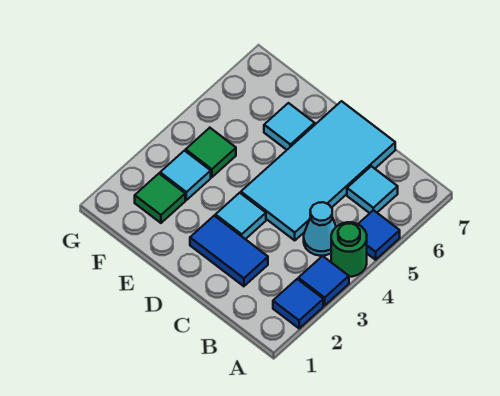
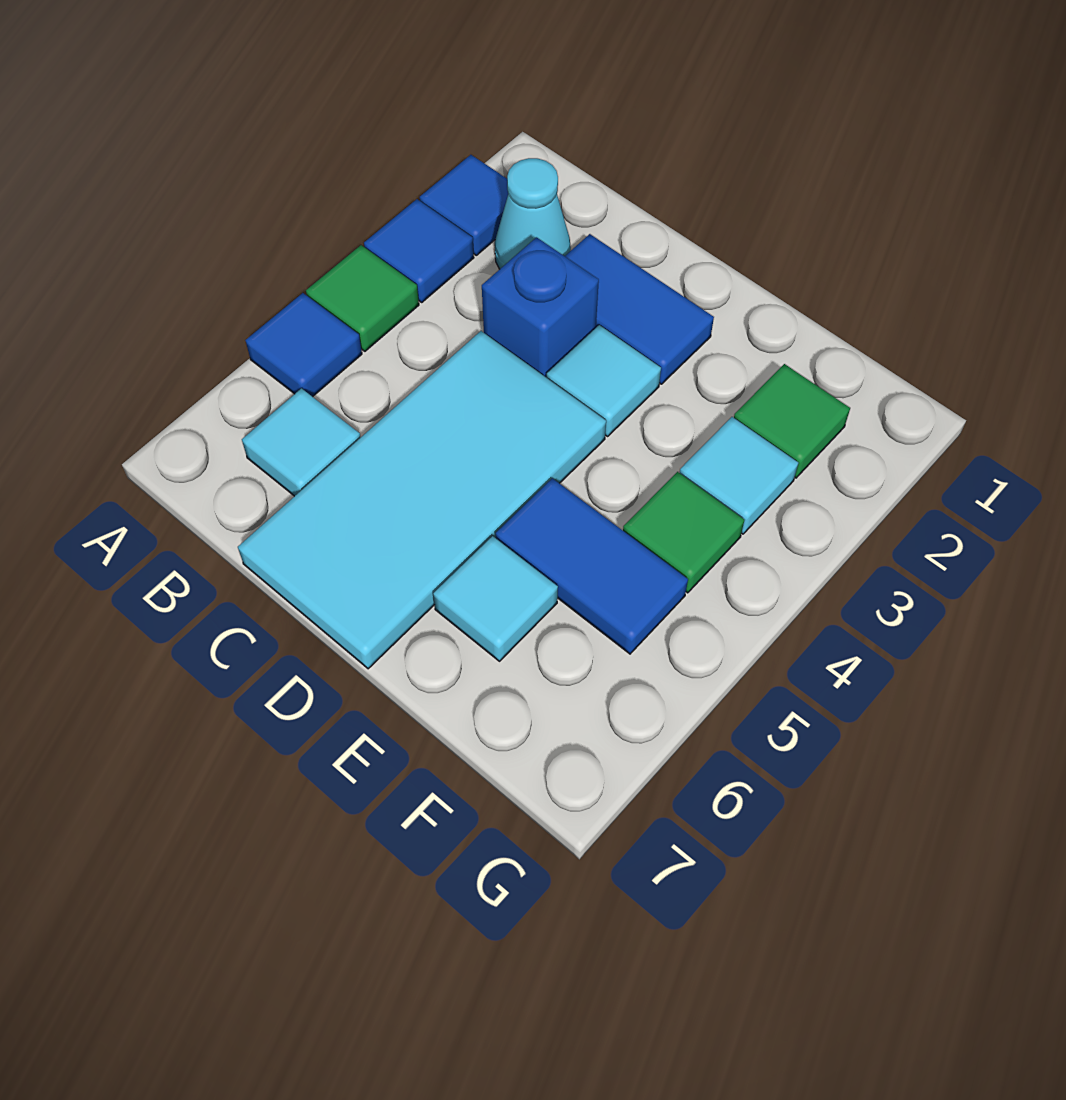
green round brick A4 level 1 -> green tile A4 level 1
cyan cone B4 level 1 -> cyan cone B2 level 1
none -> blue brick C3 level 1
none -> blue tile E5:F5 level 1

